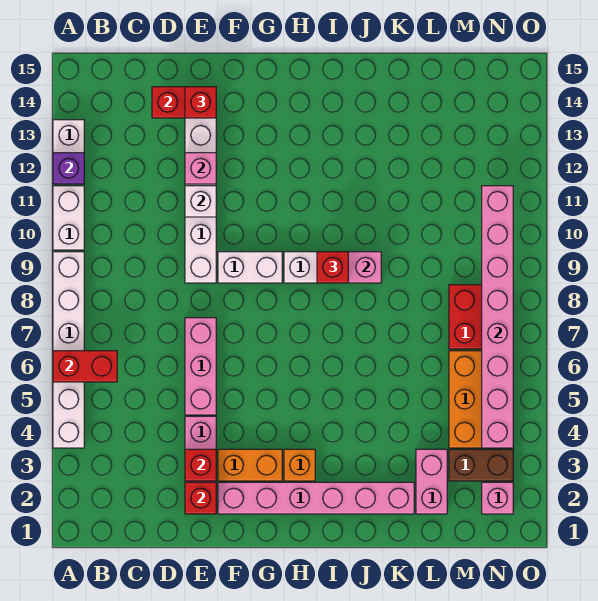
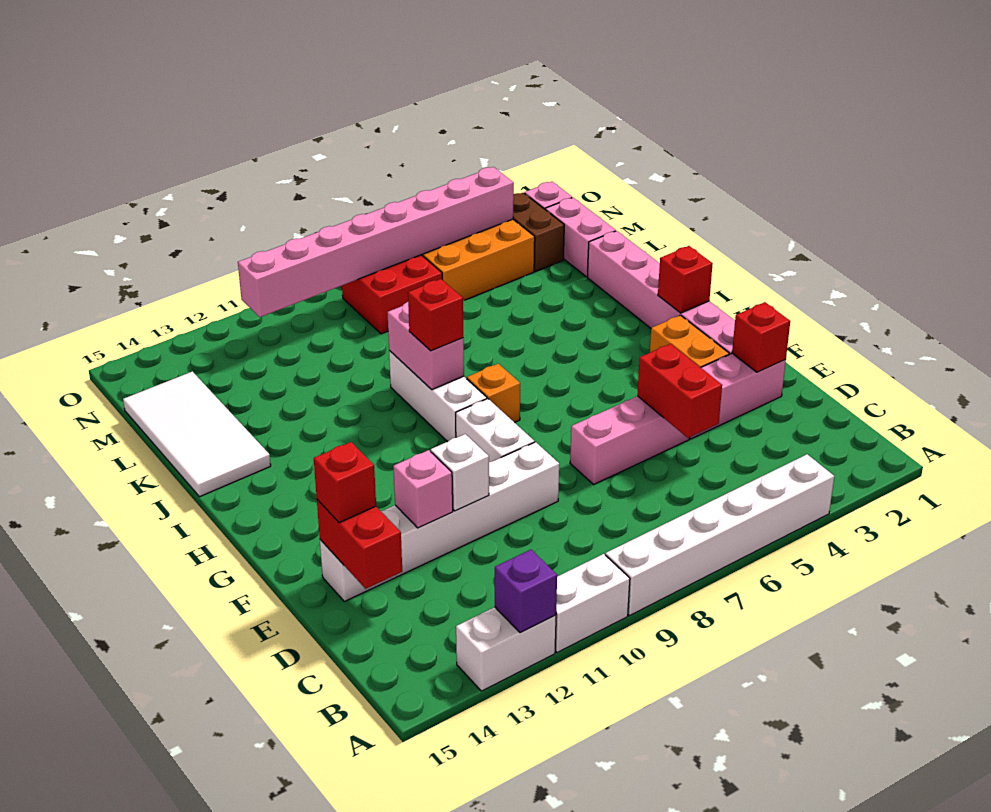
red brick A6:B6 level 2 -> red brick D5:E5 level 2
red brick E3 level 2 -> red brick H2 level 2
orange brick H3 level 1 -> orange brick H8 level 1
none -> white tile J14:M15 level 1
pink brick L2:L3 level 1 -> pink brick L2:M2 level 1

